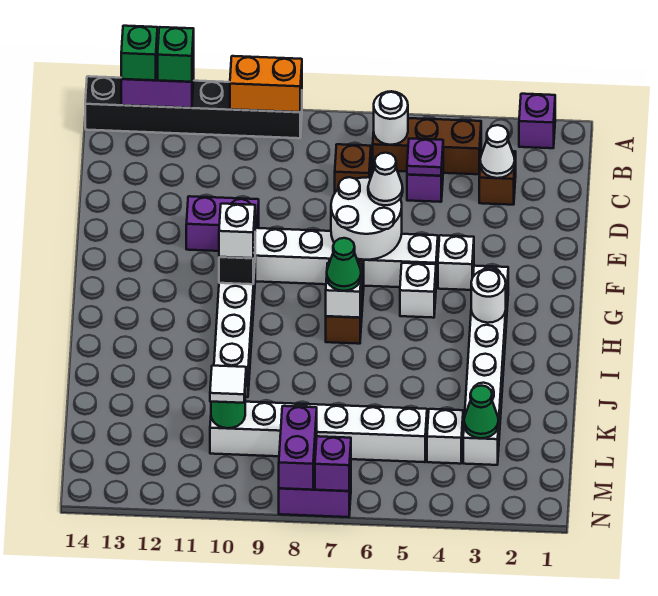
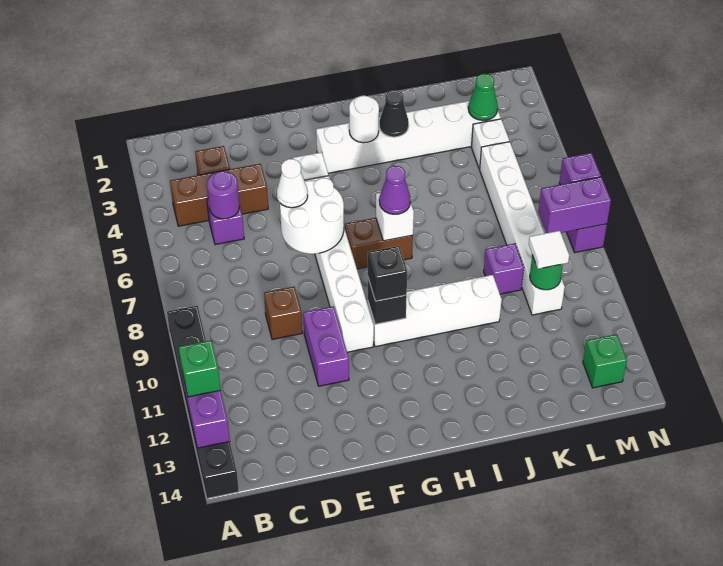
purple brick A2 level 1 -> purple brick K9 level 1
orange brick A9:A10 level 2 -> none
green brick A13 level 3 -> green brick M13 level 1
brown brick B4:B6 level 1 -> brown brick B4:D4 level 1
white round brick B6 level 2 -> none
white cone C3 level 2 -> none
purple plate C5 level 2 -> purple round brick C5 level 2
brown brick C7 level 1 -> brown brick D9 level 1
white brick G5 level 1 -> none
white brick G10 level 3 -> black brick G10 level 3
green cone H7 level 3 -> purple cone H7 level 3
none -> black cone I3 level 2

